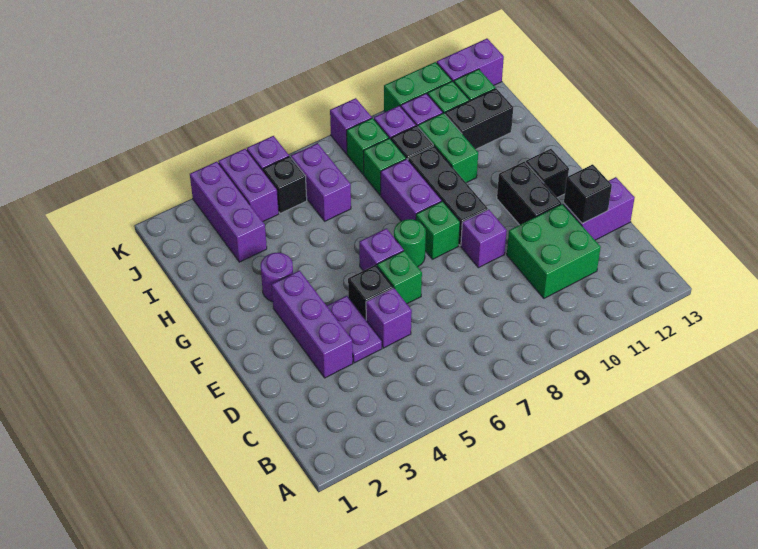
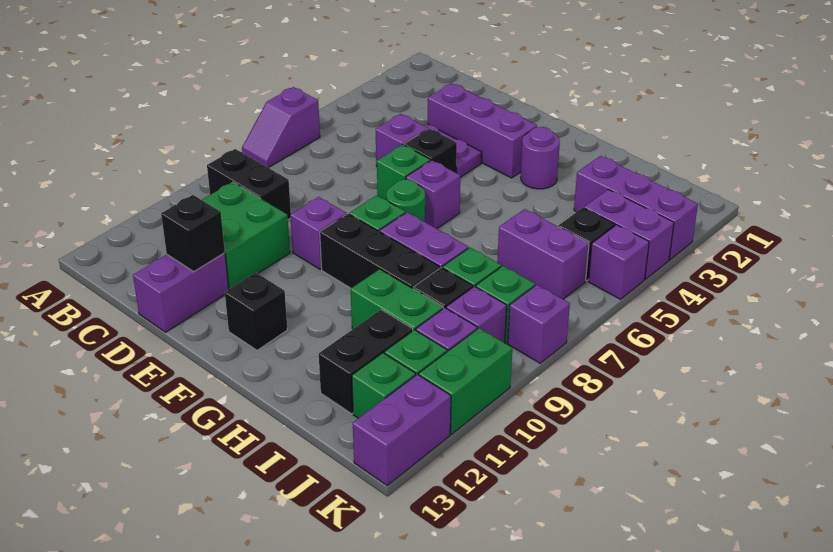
none -> purple slope A6:A7 level 1 top 6
black brick E11:F11 level 1 -> black brick B9:C9 level 1

